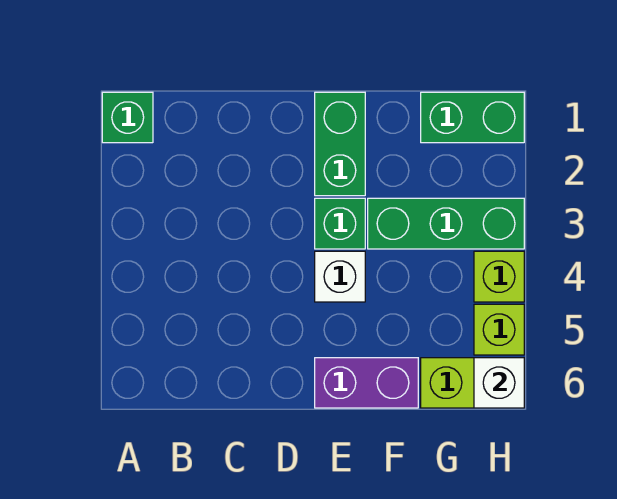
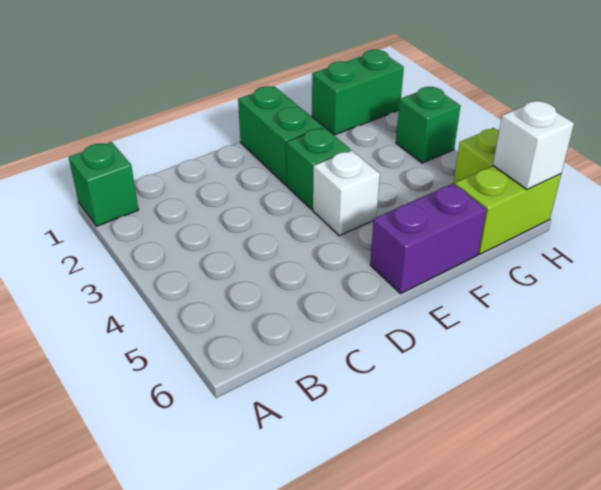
green brick F3:H3 level 1 -> green brick H3 level 1
lime brick H4 level 1 -> none

